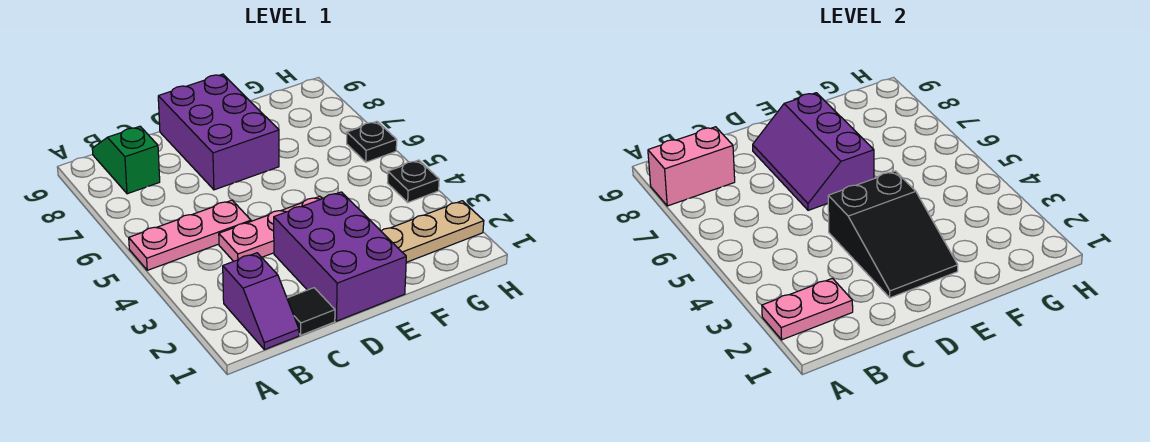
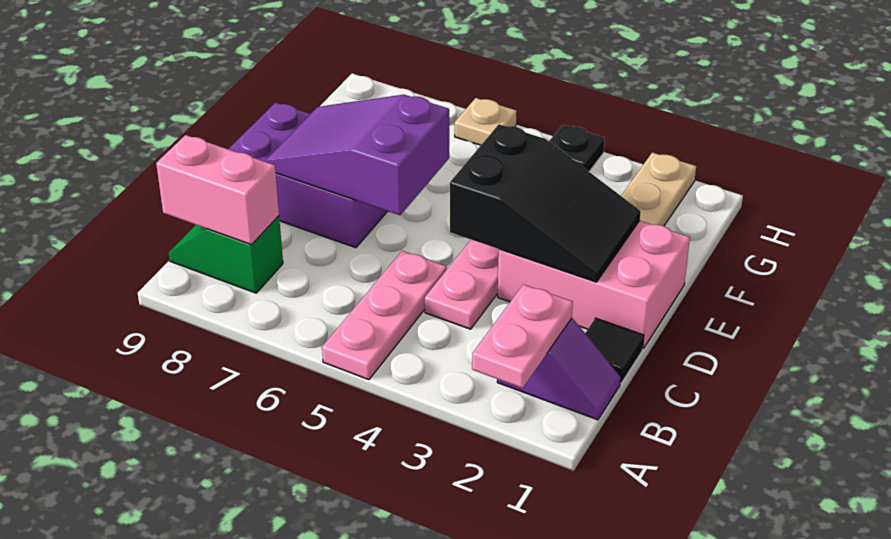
pink brick A8:B8 level 2 -> pink brick B8:B9 level 2
purple brick D1:E3 level 1 -> pink brick D1:E3 level 1
purple slope D6:E8 level 2 top E -> purple slope D6:E8 level 2 top 6
black plate H6 level 1 -> tan plate H6 level 1

